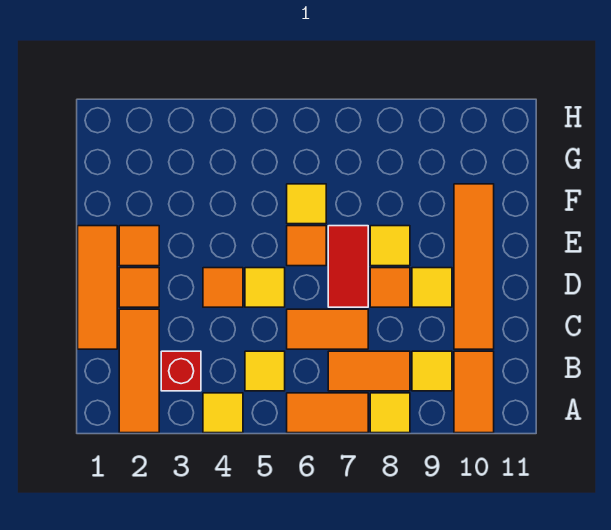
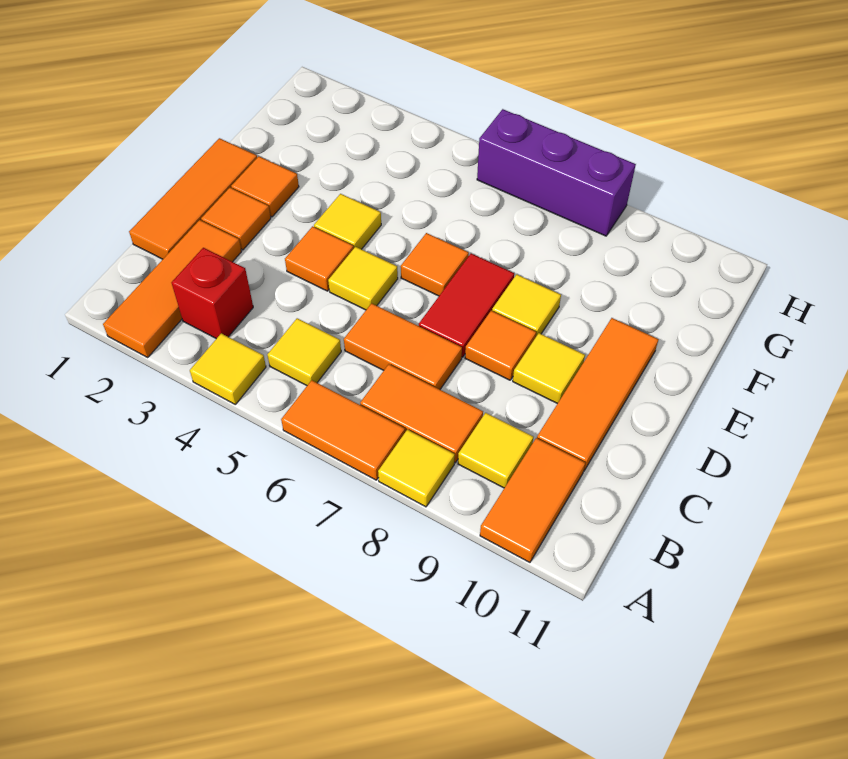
orange tile C10:F10 level 1 -> orange tile C10:E10 level 1
yellow tile F6 level 1 -> yellow tile E4 level 1
none -> purple brick H6:H8 level 1

